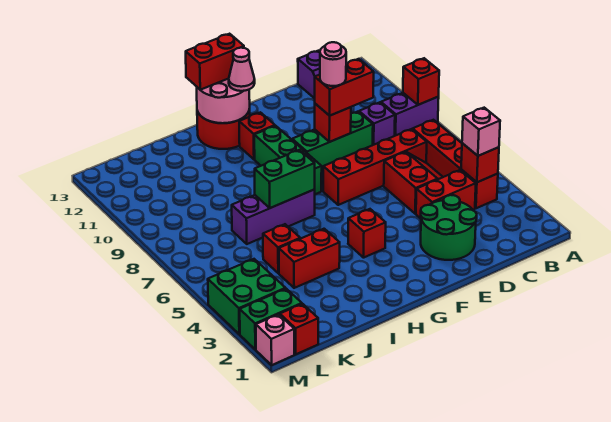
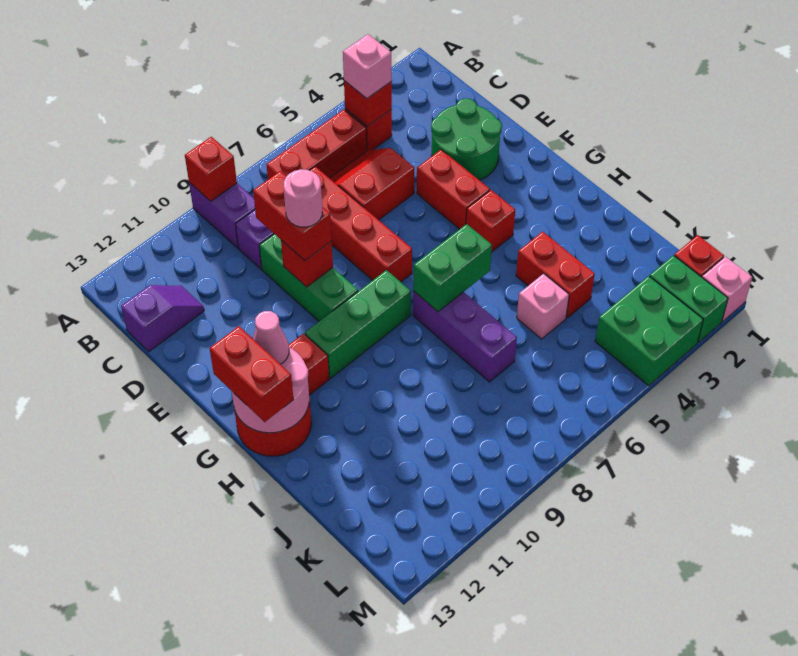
red brick C4:D4 level 1 -> red brick E4:F4 level 1
green brick H7:I7 level 2 -> green brick H6:H7 level 2
red brick J5 level 1 -> pink brick J5 level 1

